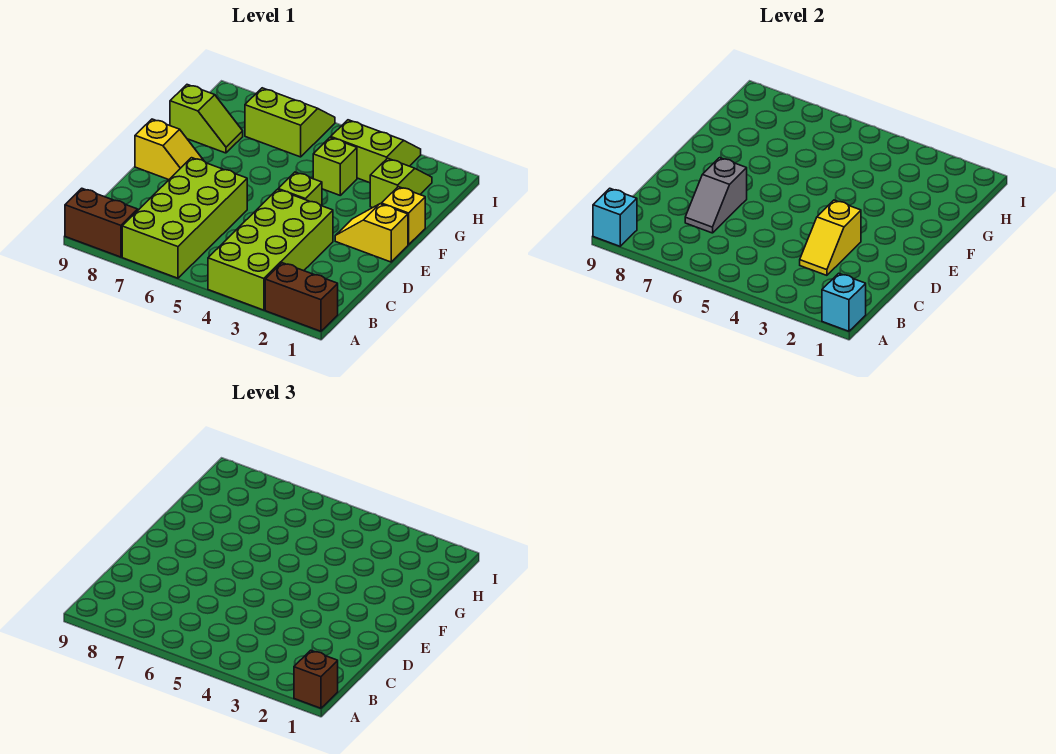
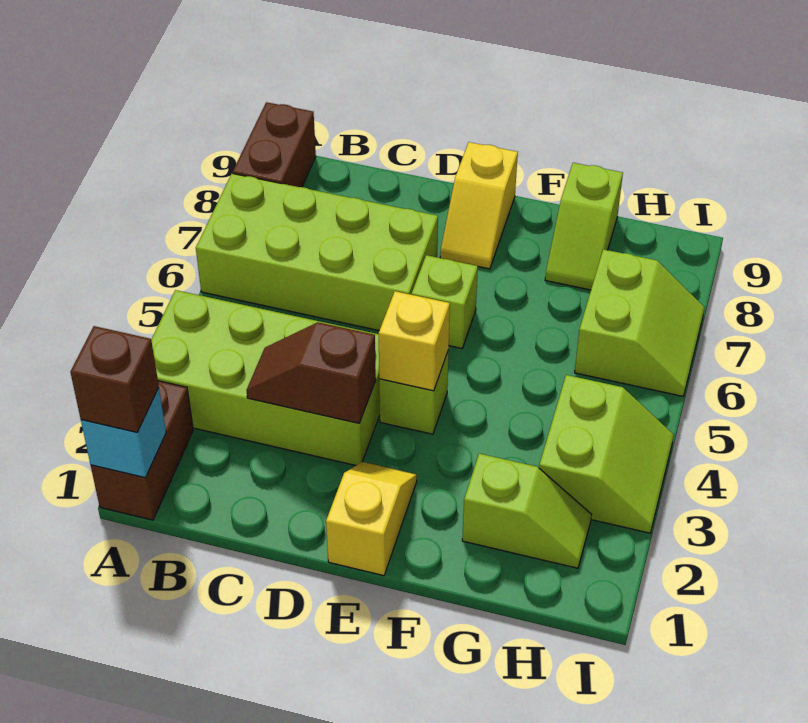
cyan brick A9 level 2 -> none
yellow slope C3:D3 level 2 top D -> brown slope C3:D3 level 2 top D
grey slope C7:D7 level 2 top D -> none
yellow brick F1 level 1 -> yellow brick E4 level 2
lime brick G4 level 1 -> lime brick E6 level 1

